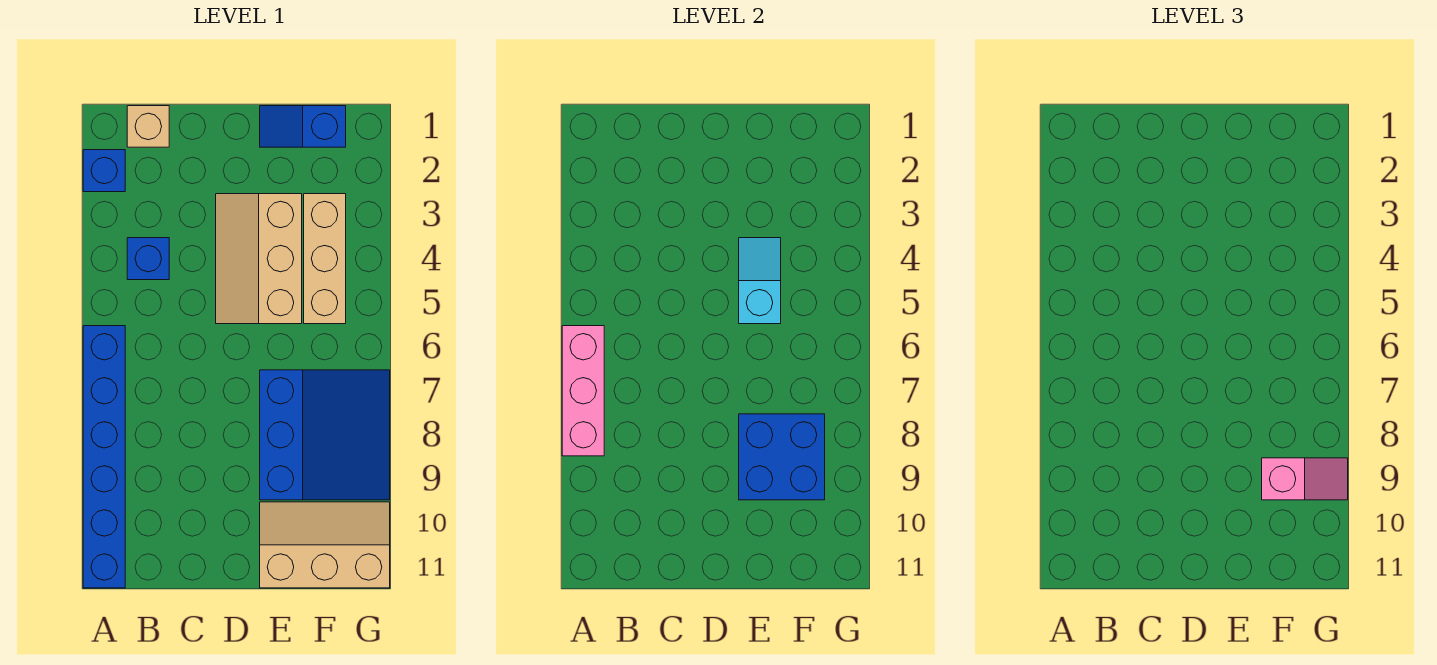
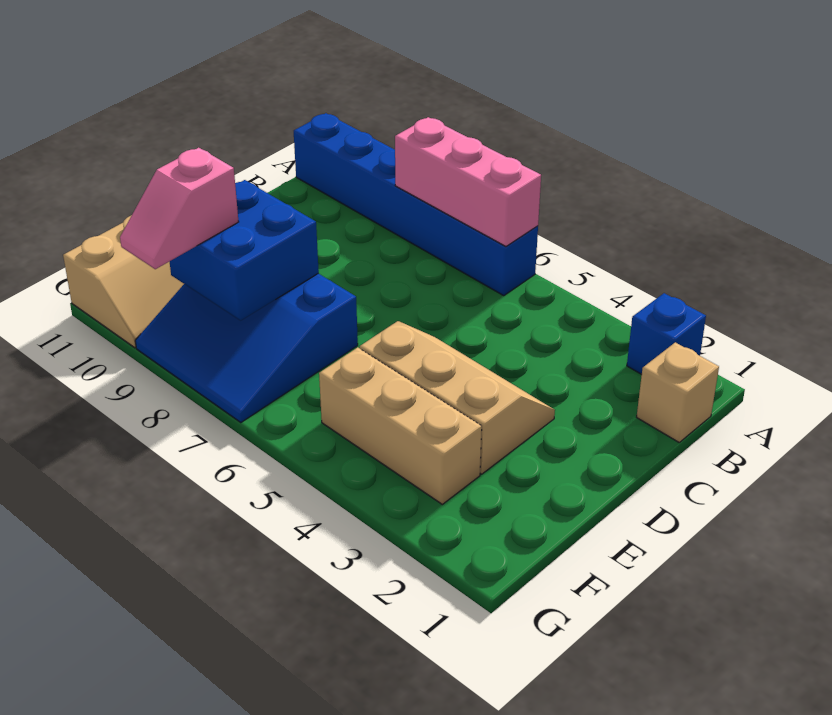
blue brick B4 level 1 -> none
blue slope E1:F1 level 1 top F -> none
cyan slope E4:E5 level 2 top 5 -> none

